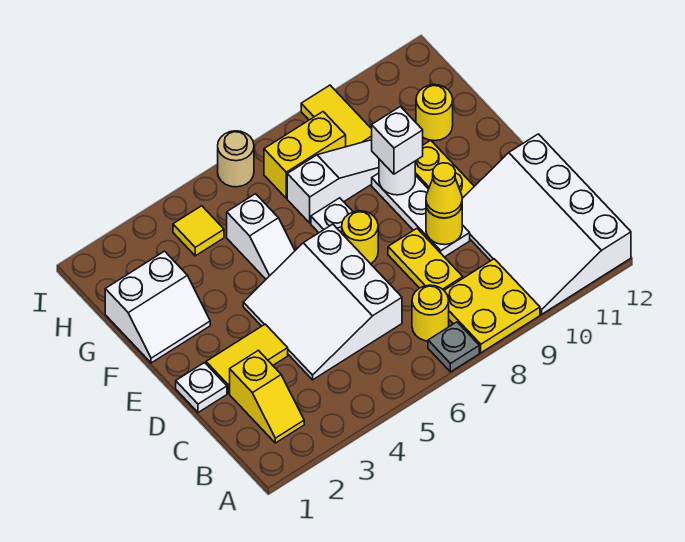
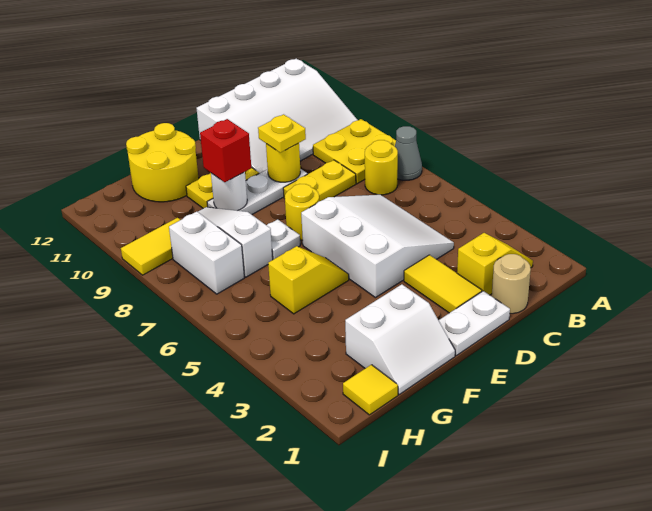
grey plate A7 level 1 -> grey cone A7 level 1
white slope C4:E6 level 1 top 6 -> white slope C4:E6 level 1 top E
white plate D1 level 1 -> white plate D1:E1 level 1
yellow cone D9 level 3 -> yellow plate D9 level 3
white slope F1:G2 level 1 top G -> white slope F1:G2 level 1 top 2
white slope F5:G5 level 1 top G -> yellow slope F5:G5 level 1 top G
white brick F9 level 3 -> red brick F9 level 3
yellow round brick G11 level 1 -> yellow round brick F11:G12 level 1
yellow tile H4 level 1 -> yellow tile H1 level 1
yellow brick H7:H8 level 1 -> white brick H7:H8 level 1
tan round brick I6 level 1 -> tan round brick C1 level 1

